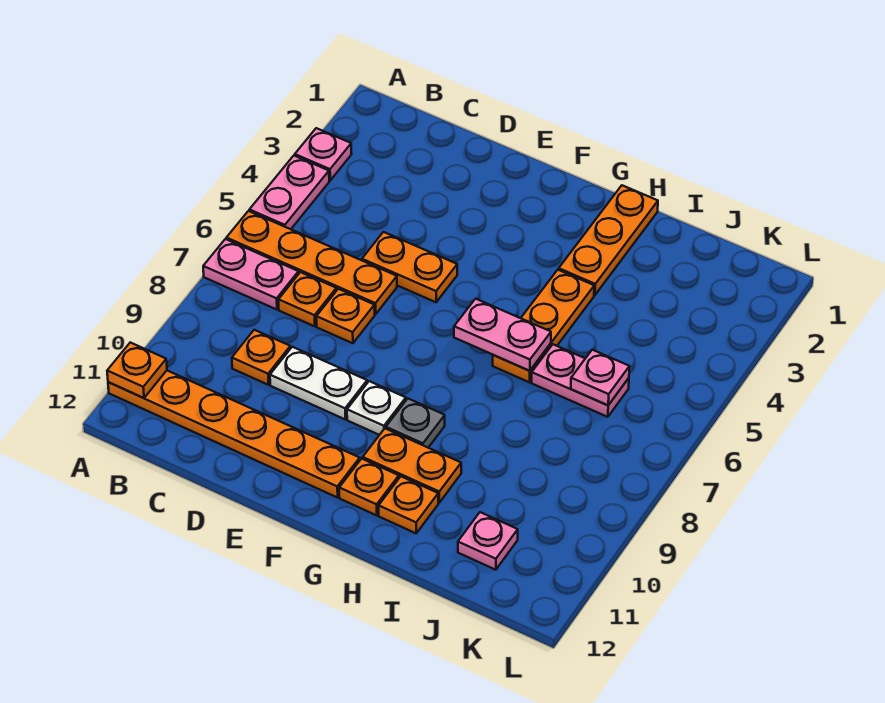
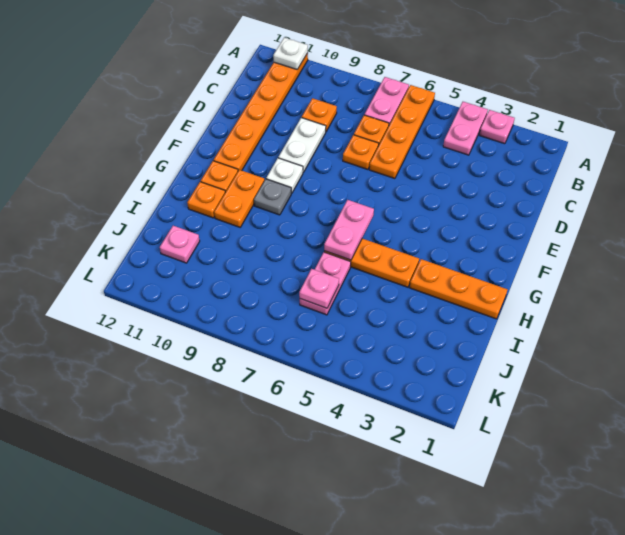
pink plate A4:A5 level 1 -> pink plate A4:B4 level 1
orange plate A11 level 2 -> white plate A11 level 2
orange plate D5:E5 level 1 -> none

